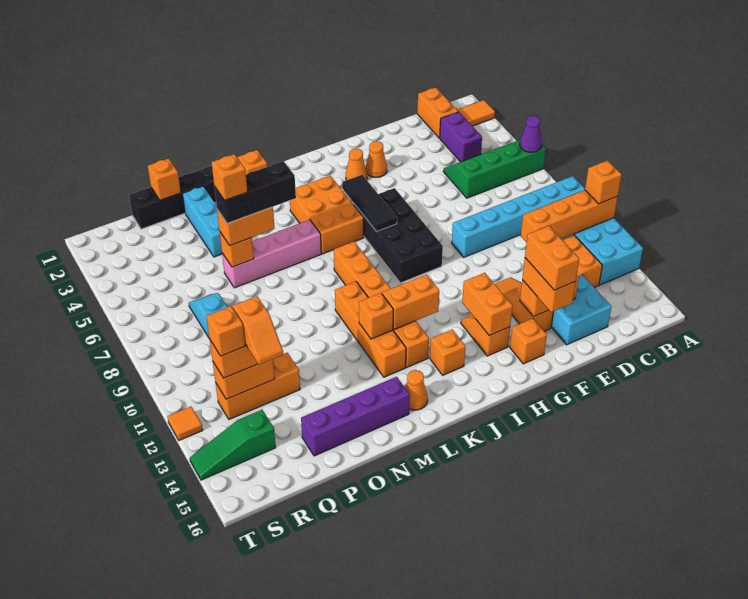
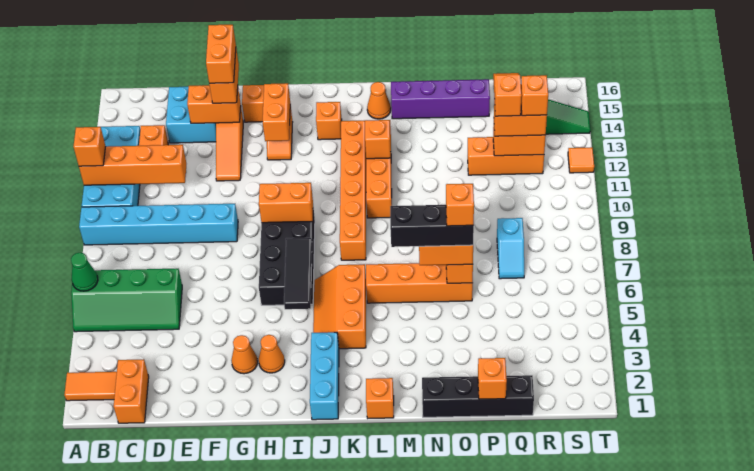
purple cone A6 level 2 -> green cone A6 level 2
purple brick C3:C4 level 1 -> none
orange brick J4:K6 level 1 -> orange slope J4:K6 level 1 top K
orange brick J12:K12 level 2 -> orange brick H9:I9 level 2
pink brick L6:O6 level 1 -> orange brick L6:O6 level 1
cyan brick O2:O4 level 1 -> cyan brick J1:J3 level 1

